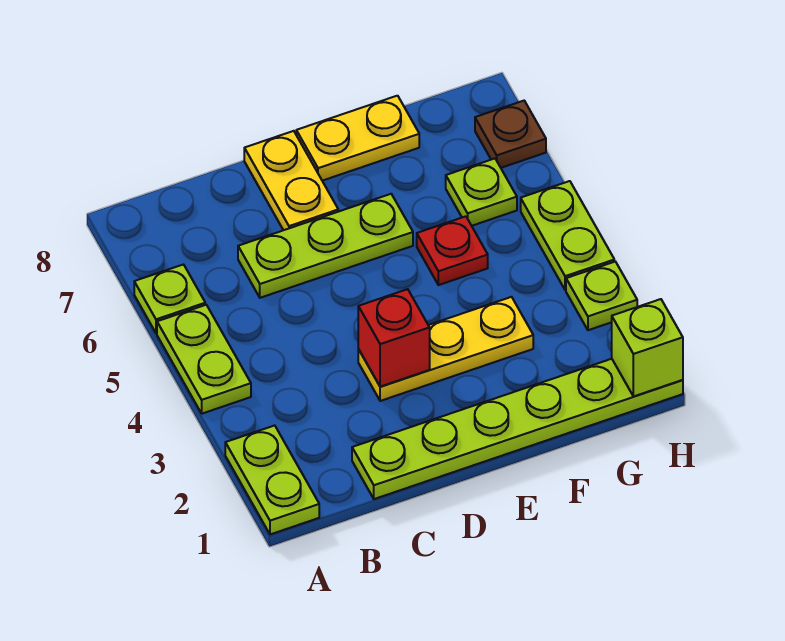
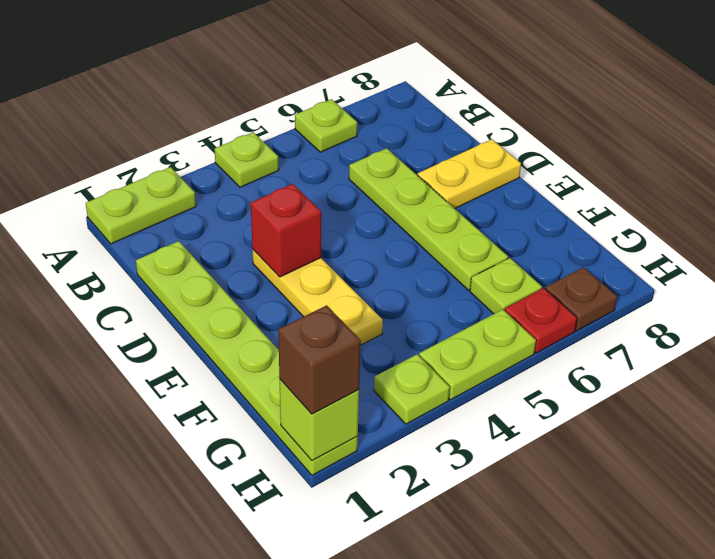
lime plate A4:A5 level 1 -> lime plate A4 level 1
lime plate C6:E6 level 1 -> lime plate C6:F6 level 1
yellow plate E8:F8 level 1 -> none
red plate F5 level 1 -> red plate H6 level 1
none -> brown brick H1 level 3

